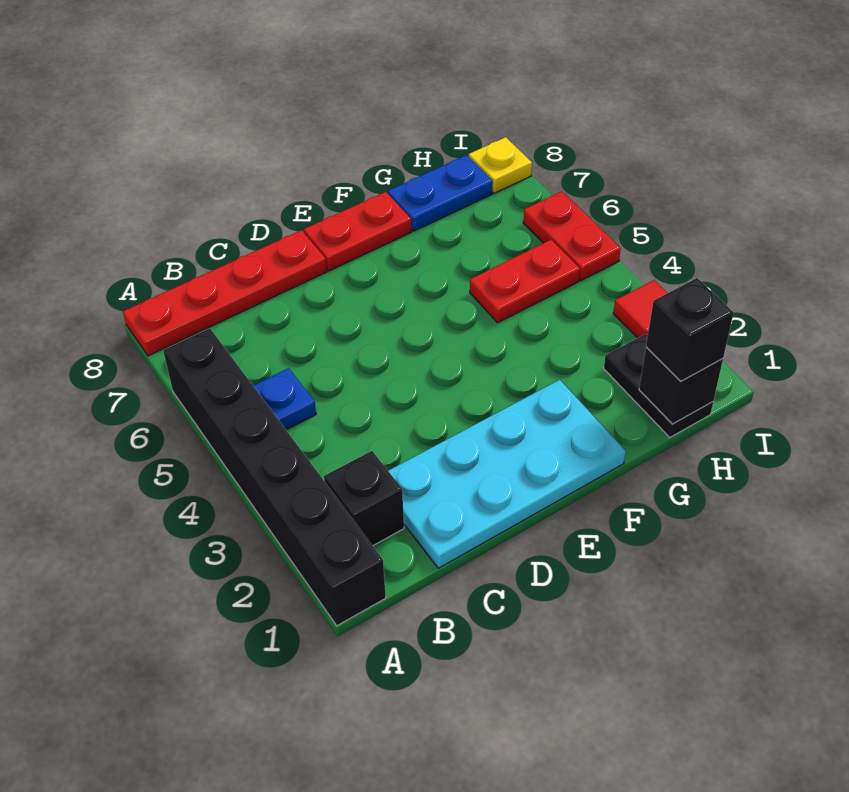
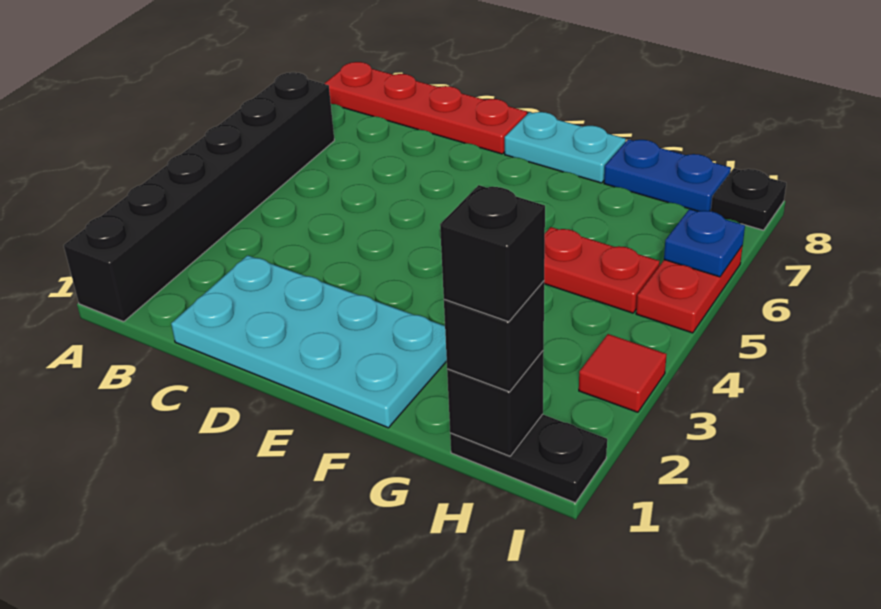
black brick B2 level 1 -> black brick H1 level 4
blue plate B5 level 1 -> blue plate I6 level 2
red plate E8:F8 level 1 -> cyan plate E8:F8 level 1
black plate H1:H2 level 1 -> black plate H1:I1 level 1
yellow plate I8 level 1 -> black plate I8 level 1

